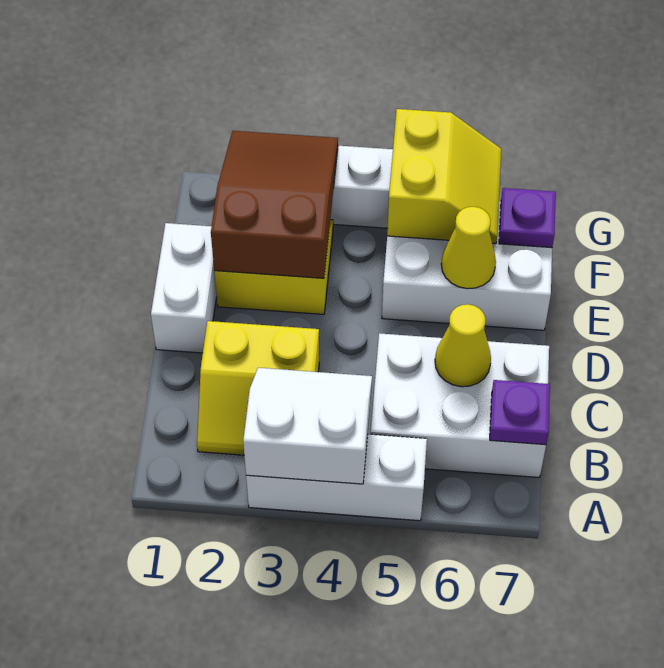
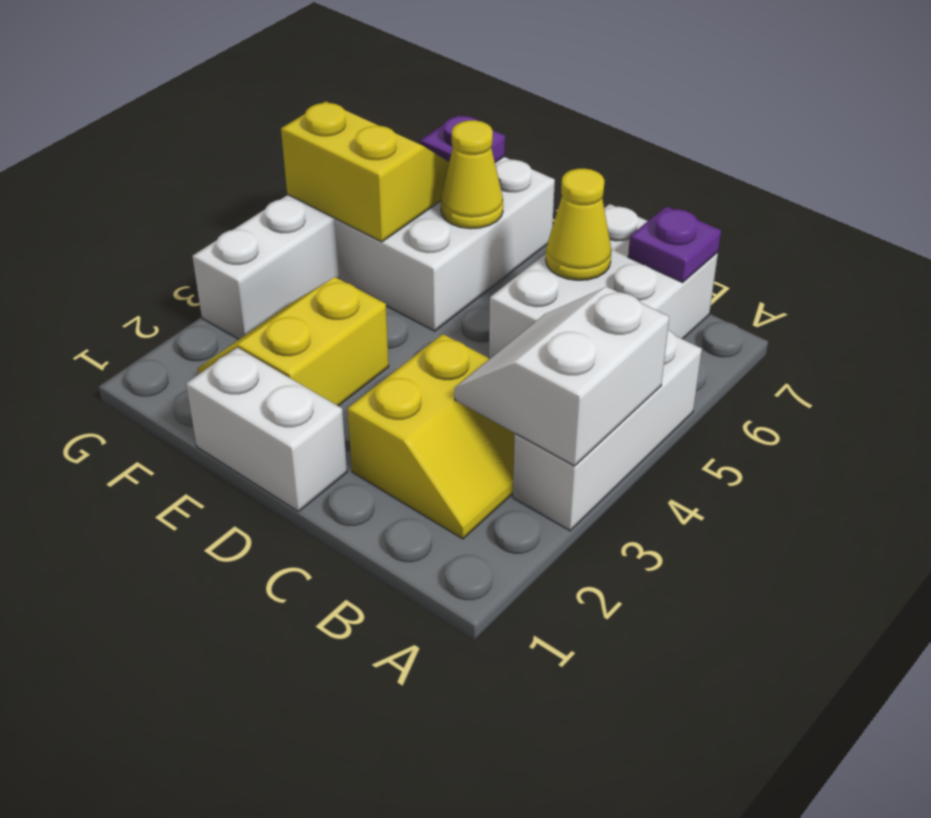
brown slope E2:G3 level 2 top E -> none

